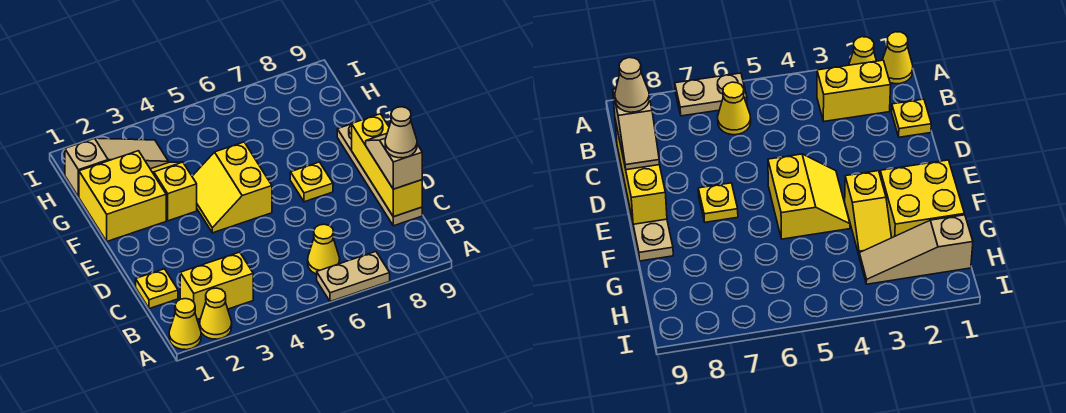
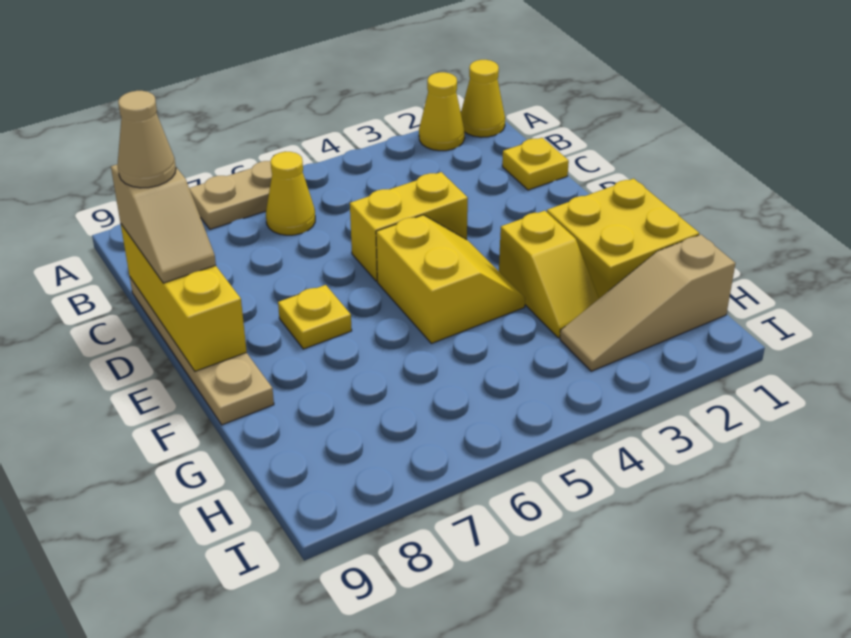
yellow brick B2:B3 level 1 -> yellow brick D4:D5 level 1

